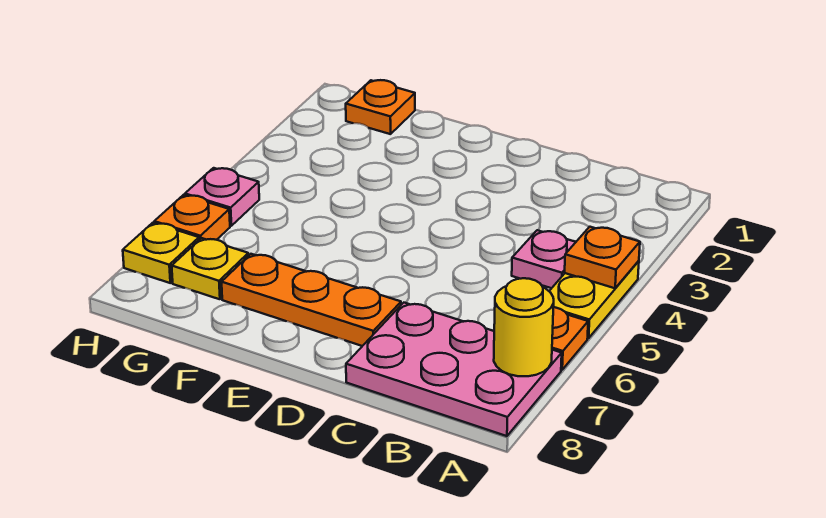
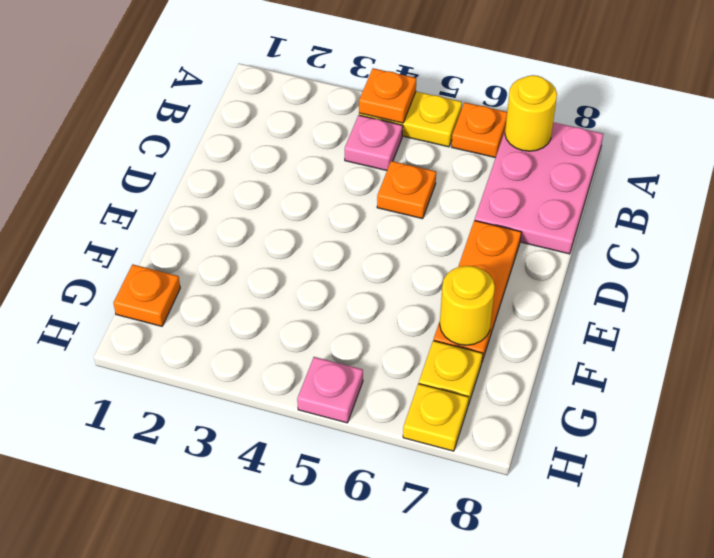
none -> yellow round brick F7 level 2
orange plate H6 level 1 -> orange plate C5 level 1

